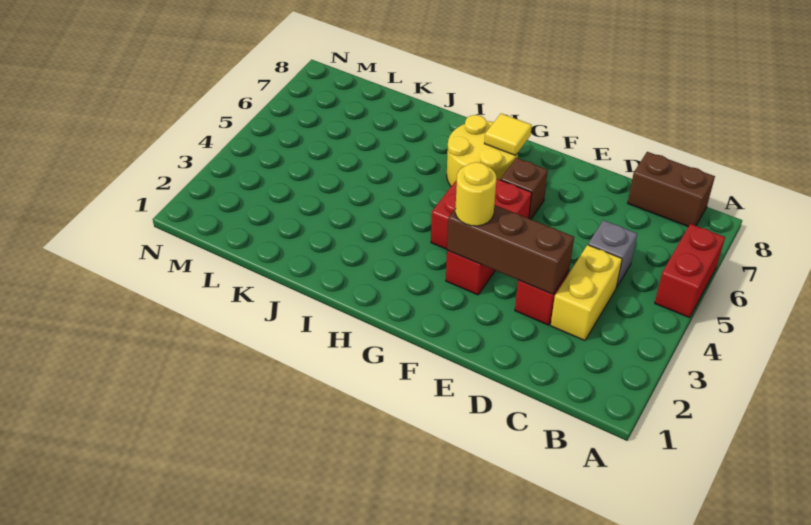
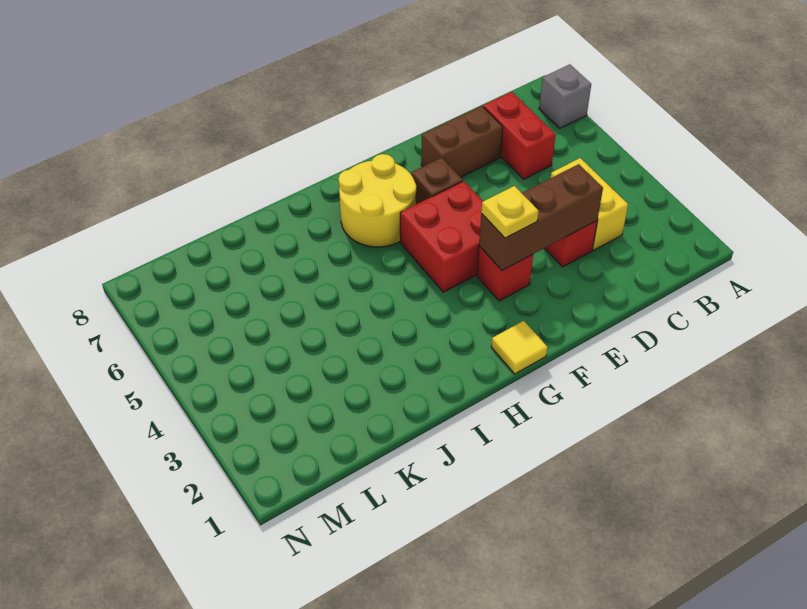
red brick A5:A6 level 1 -> red brick C6:C7 level 1
brown brick B8:C8 level 1 -> brown brick D7:E7 level 1
grey brick C5 level 1 -> grey brick A7 level 1
yellow round brick F3 level 3 -> yellow plate F3 level 3
yellow tile G7 level 2 -> yellow tile G1 level 1

